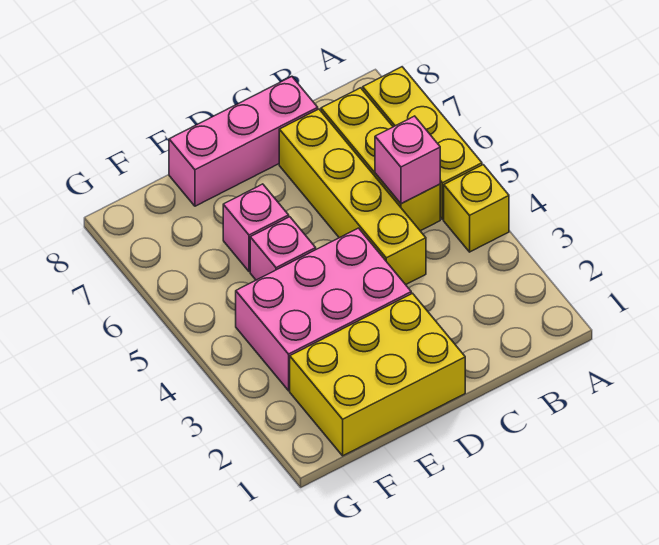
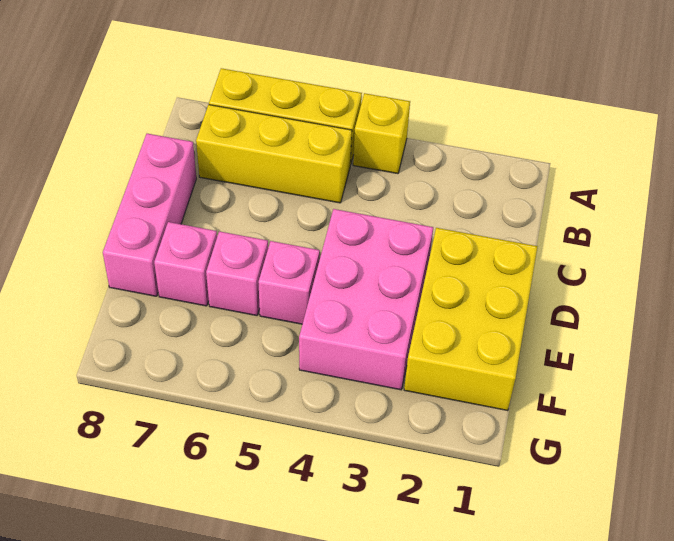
pink brick B5 level 2 -> pink brick E7 level 1
yellow brick C4:C7 level 1 -> none

